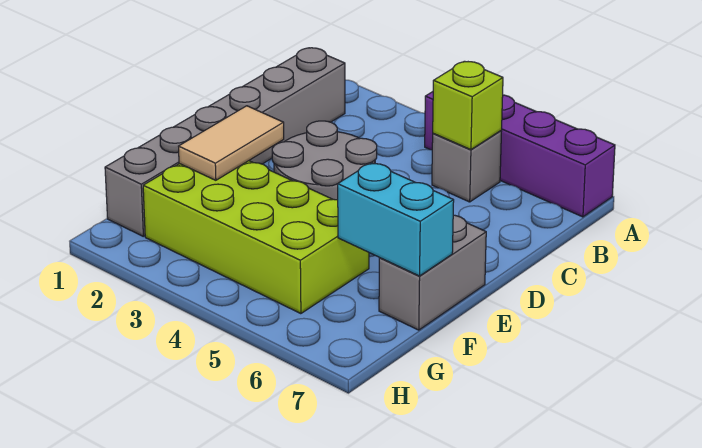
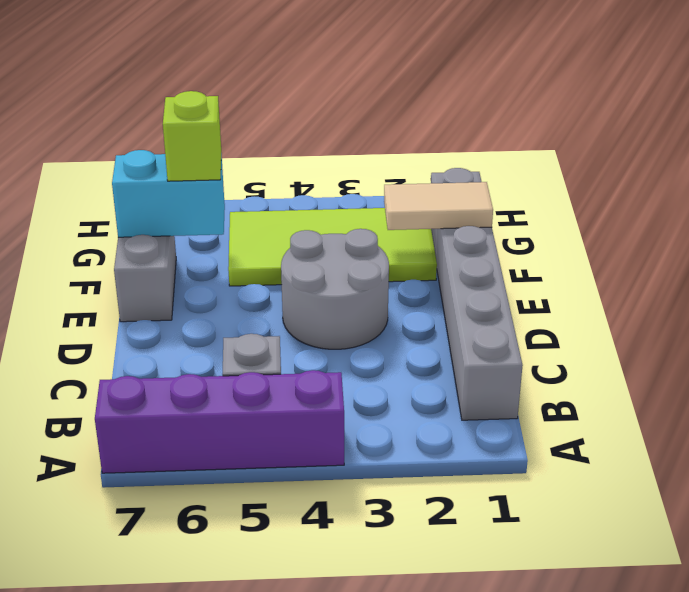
lime brick B5 level 2 -> lime brick F6 level 3
tan tile E2:F2 level 2 -> tan tile F1:F2 level 2
lime brick F2:G5 level 1 -> lime tile F2:G5 level 1

